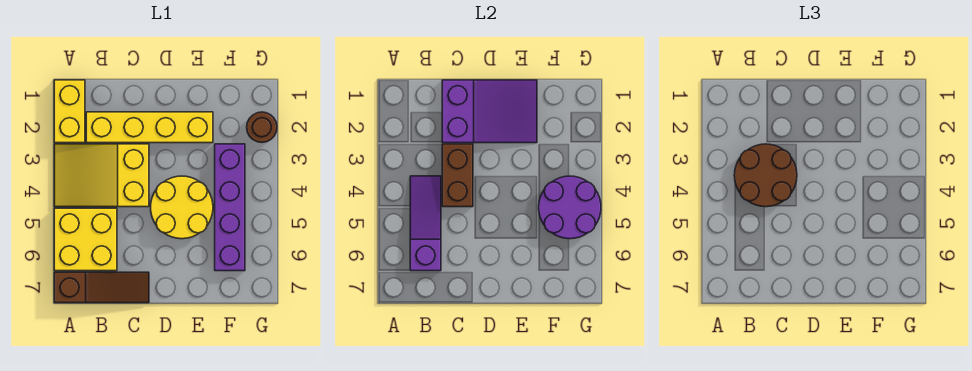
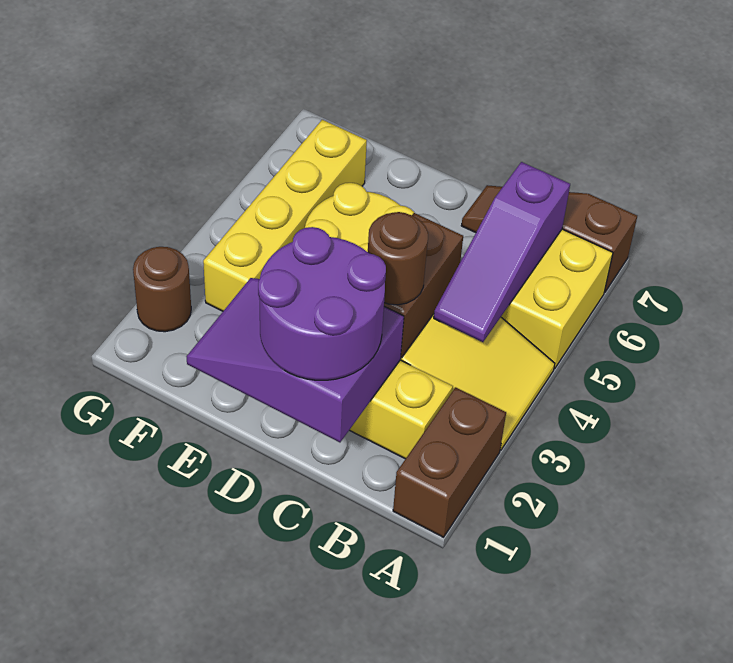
yellow brick A1:A2 level 1 -> brown brick A1:A2 level 1
brown round brick B3:C4 level 3 -> brown round brick C3 level 3
purple brick F3:F6 level 1 -> yellow brick F3:F6 level 1
purple round brick F4:G5 level 2 -> purple round brick C1:D2 level 3

